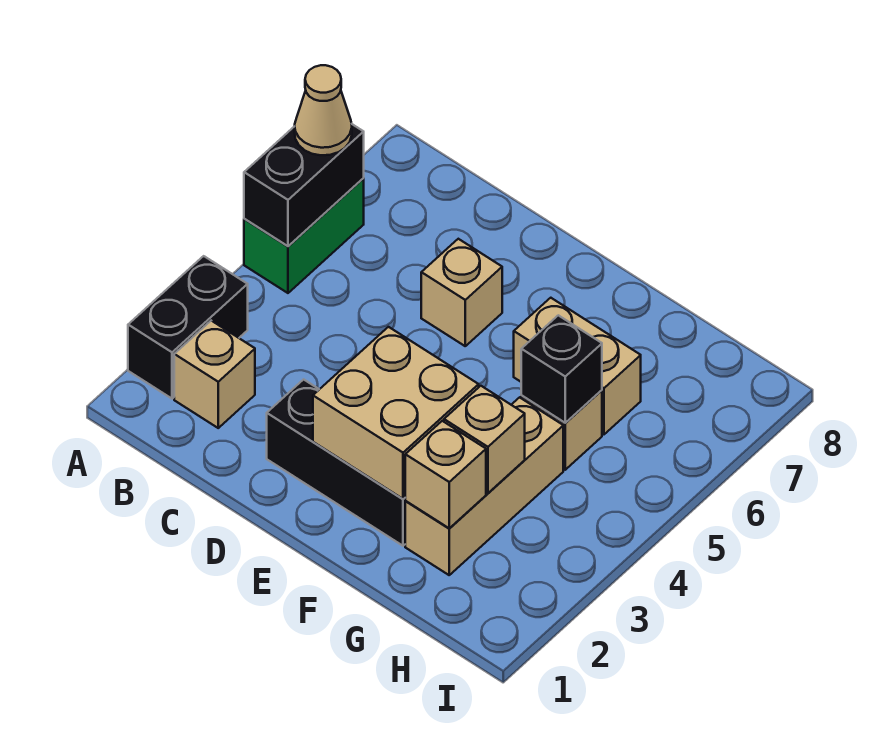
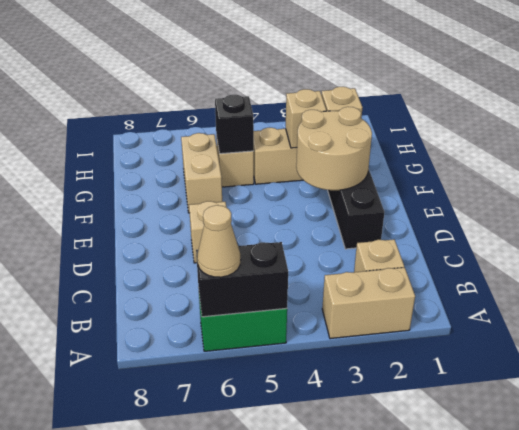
black brick A2:A3 level 1 -> tan brick A2:A3 level 1
tan brick E2:F3 level 2 -> tan round brick E2:F3 level 2

